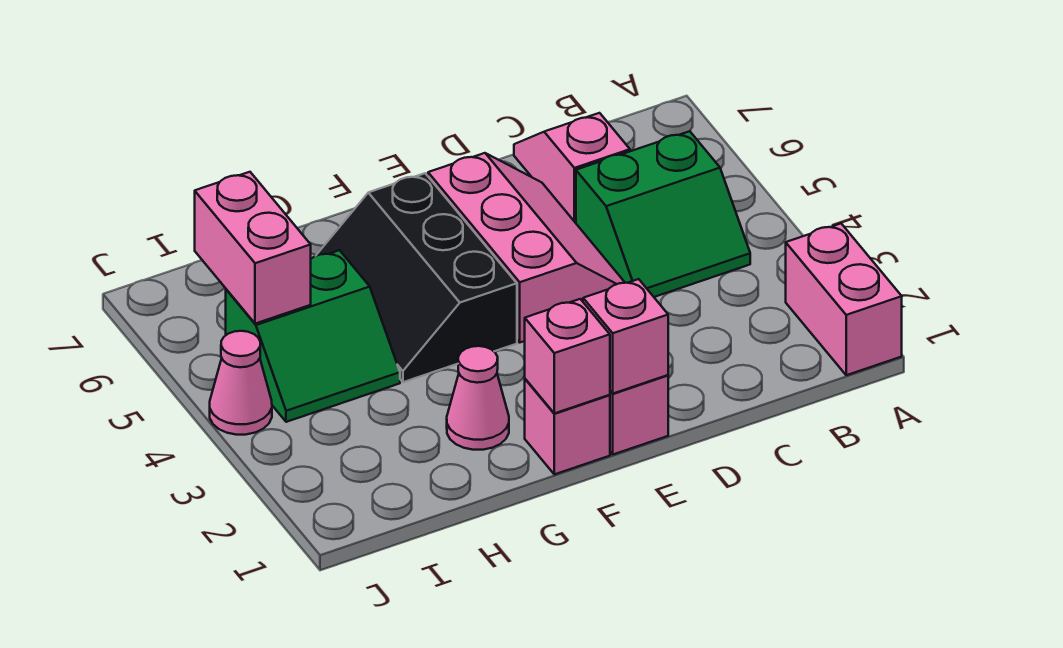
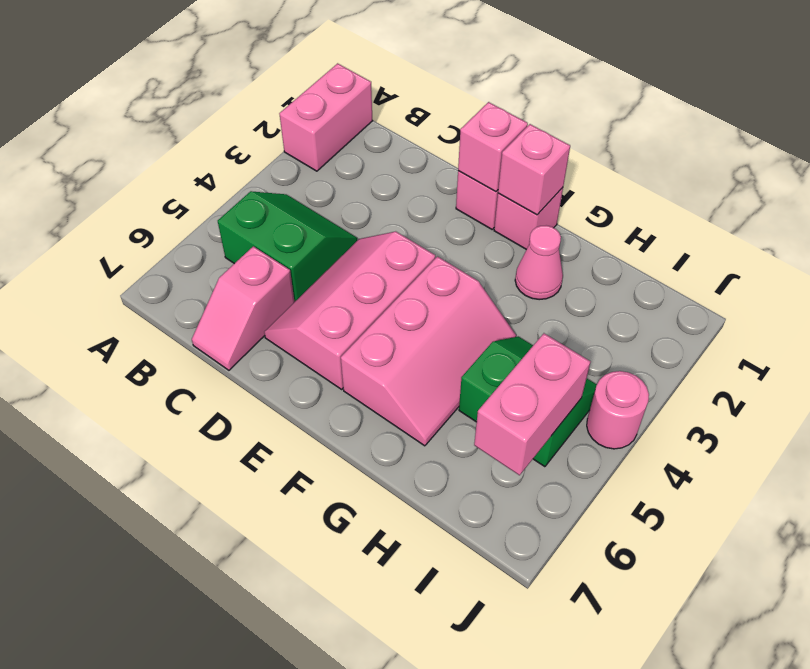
black slope F4:G6 level 1 top F -> pink slope F4:G6 level 1 top F
pink cone J4 level 1 -> pink round brick J4 level 1

